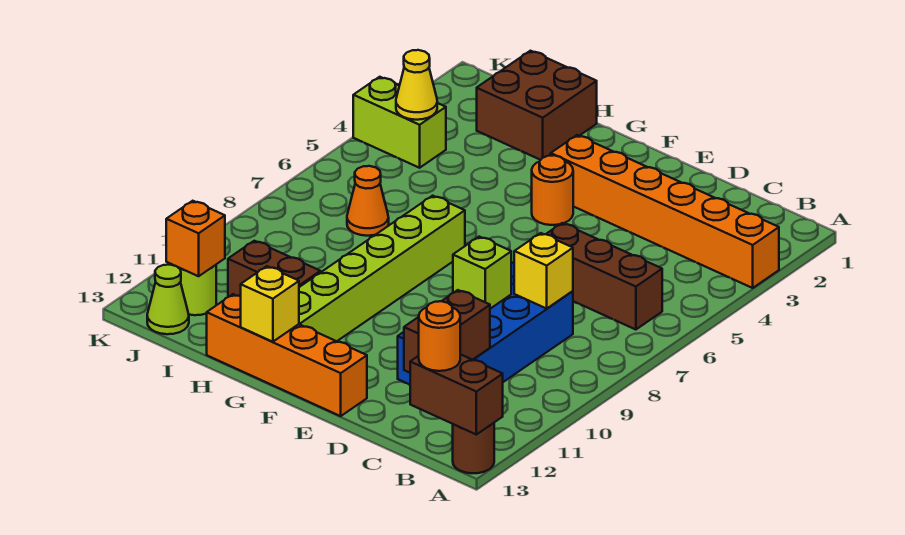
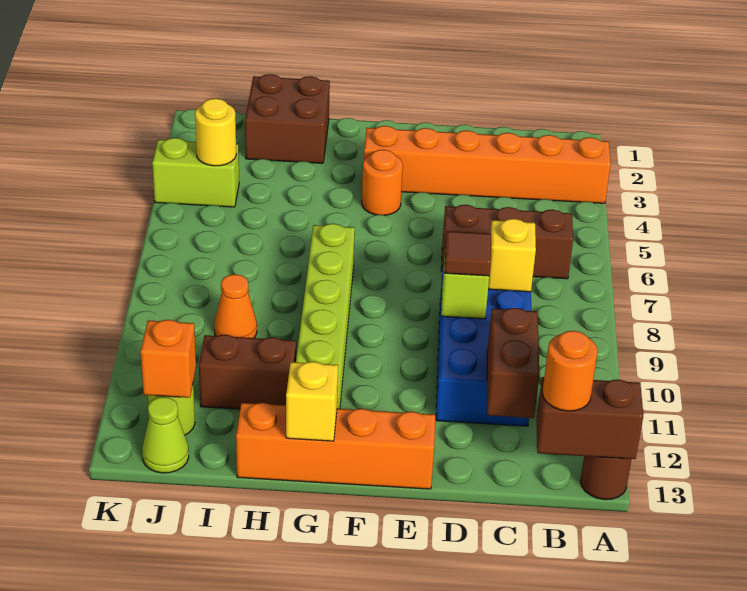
none -> brown tile D9 level 3
orange cone I7 level 1 -> orange cone I9 level 1
yellow cone J4 level 2 -> yellow round brick J4 level 2

